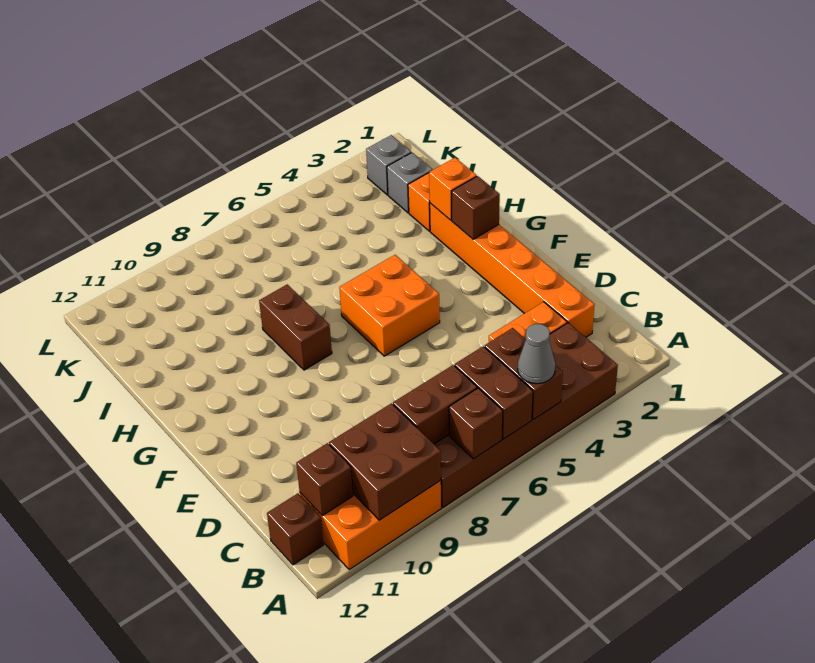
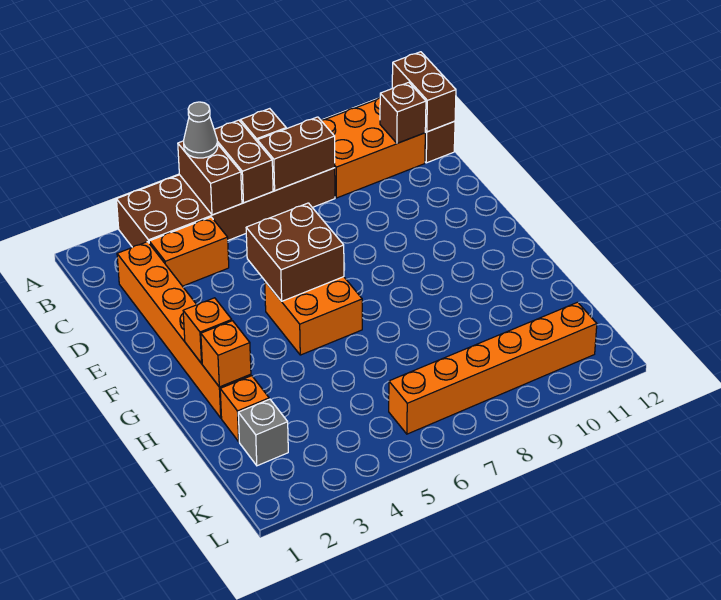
brown brick A9:B10 level 2 -> brown brick E5:F6 level 2
brown brick G2 level 2 -> orange brick G2 level 2
brown brick G8:H8 level 1 -> brown brick A12:B12 level 2
grey brick K2 level 1 -> none
none -> orange brick K6:K11 level 1

